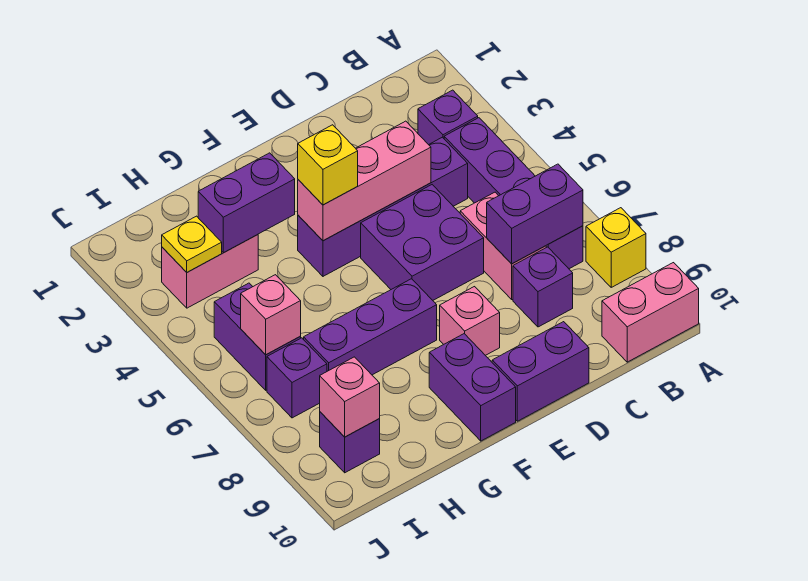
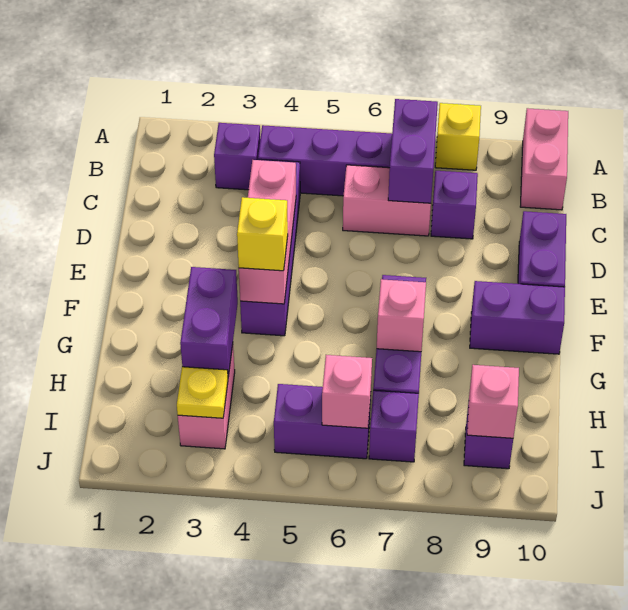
purple brick D5:E6 level 1 -> none
pink brick E8 level 1 -> pink brick G7 level 2

